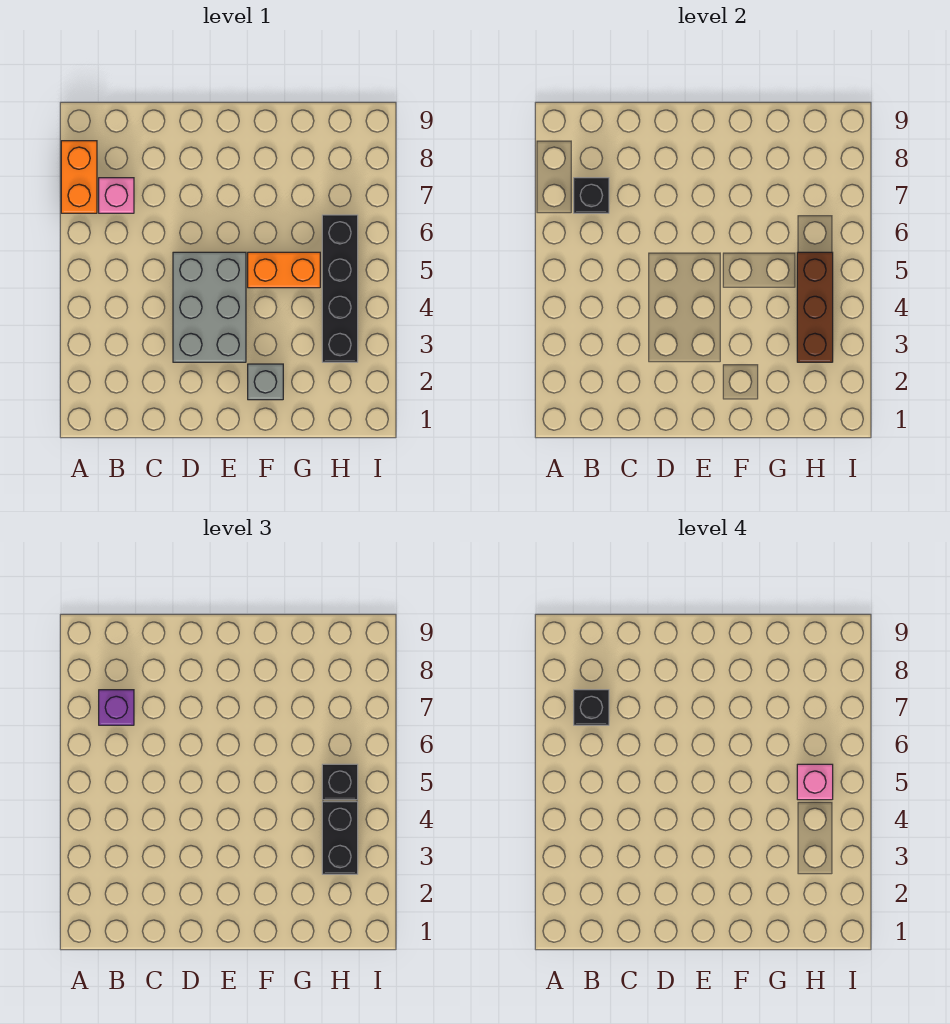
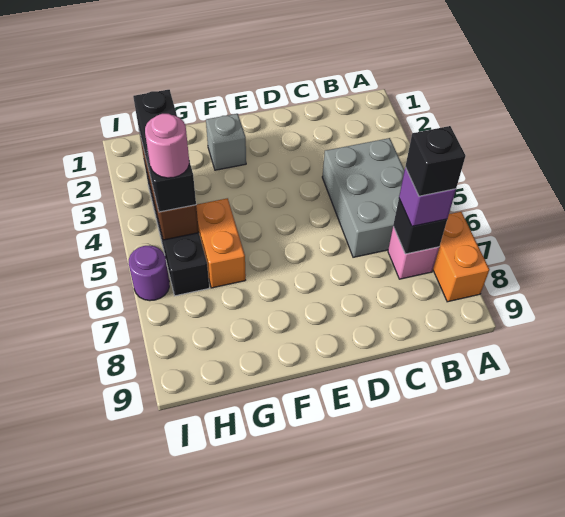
grey brick D3:E5 level 1 -> grey brick B4:C6 level 1
orange brick F5:G5 level 1 -> orange brick G5:G6 level 1
pink brick H5 level 4 -> pink round brick H5 level 4
none -> purple round brick I6 level 1

